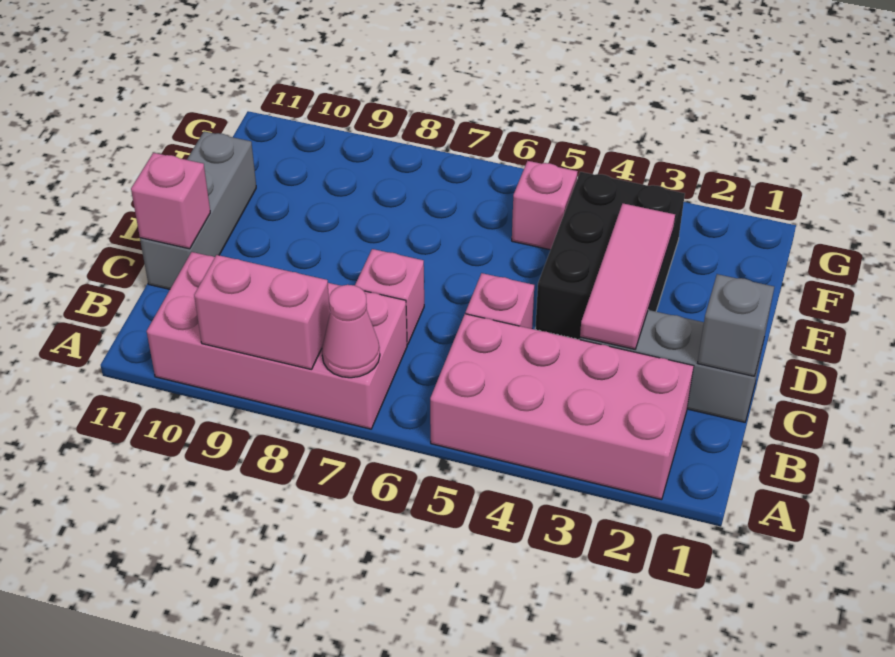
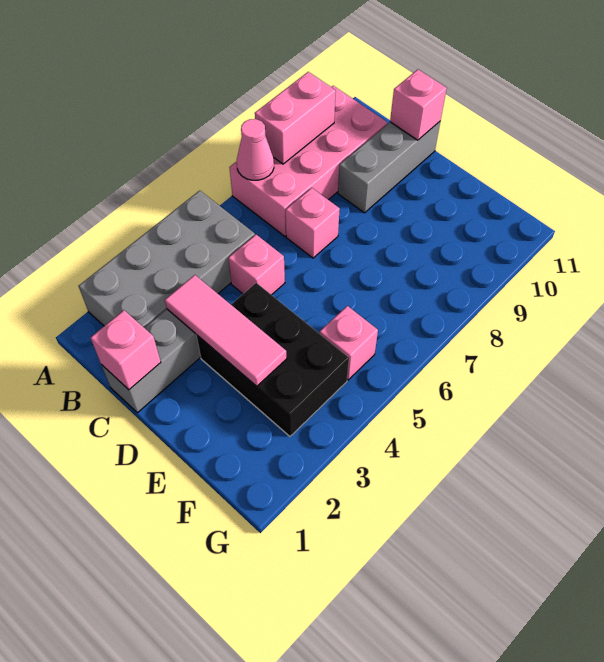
pink brick A2:B5 level 1 -> grey brick A2:B5 level 1
grey brick C1 level 2 -> pink brick C1 level 2
grey brick C11:E11 level 1 -> grey brick C9:C11 level 1

